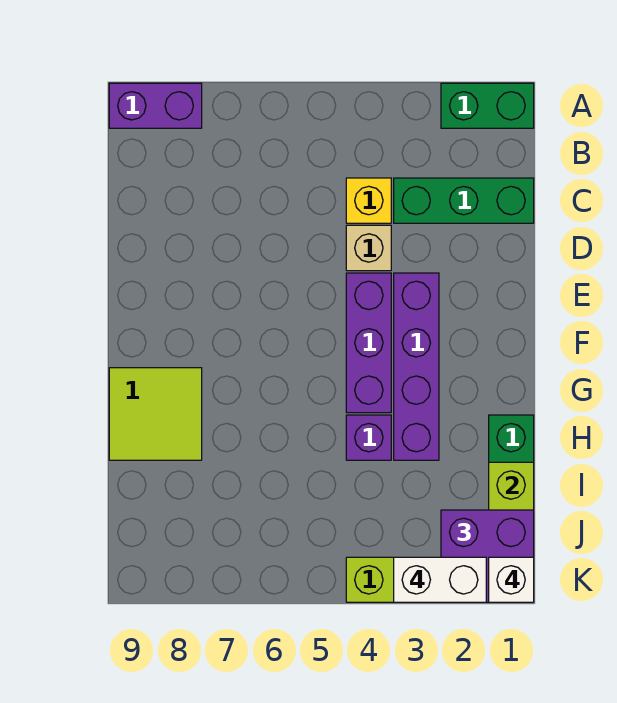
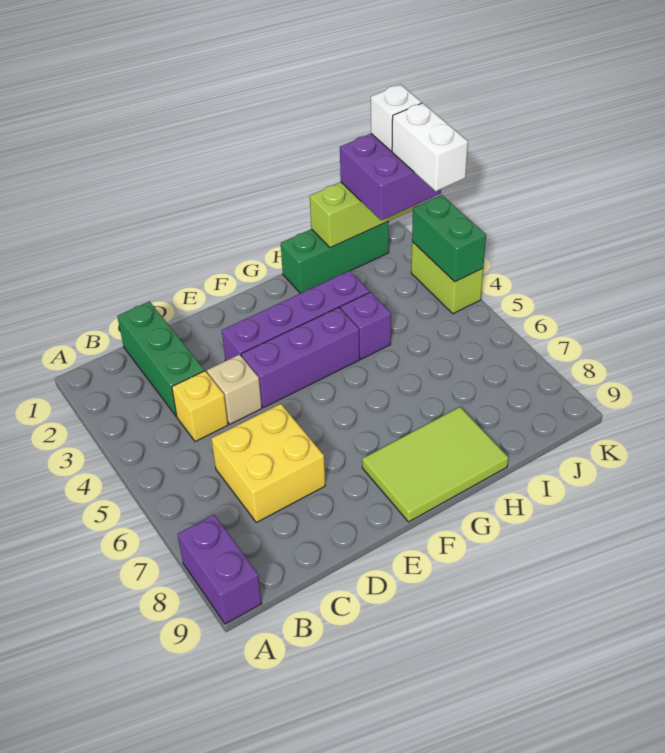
green brick A1:A2 level 1 -> green brick K3:K4 level 2
none -> yellow brick C6:D7 level 1
lime tile G8:H9 level 1 -> lime tile F8:H9 level 1

